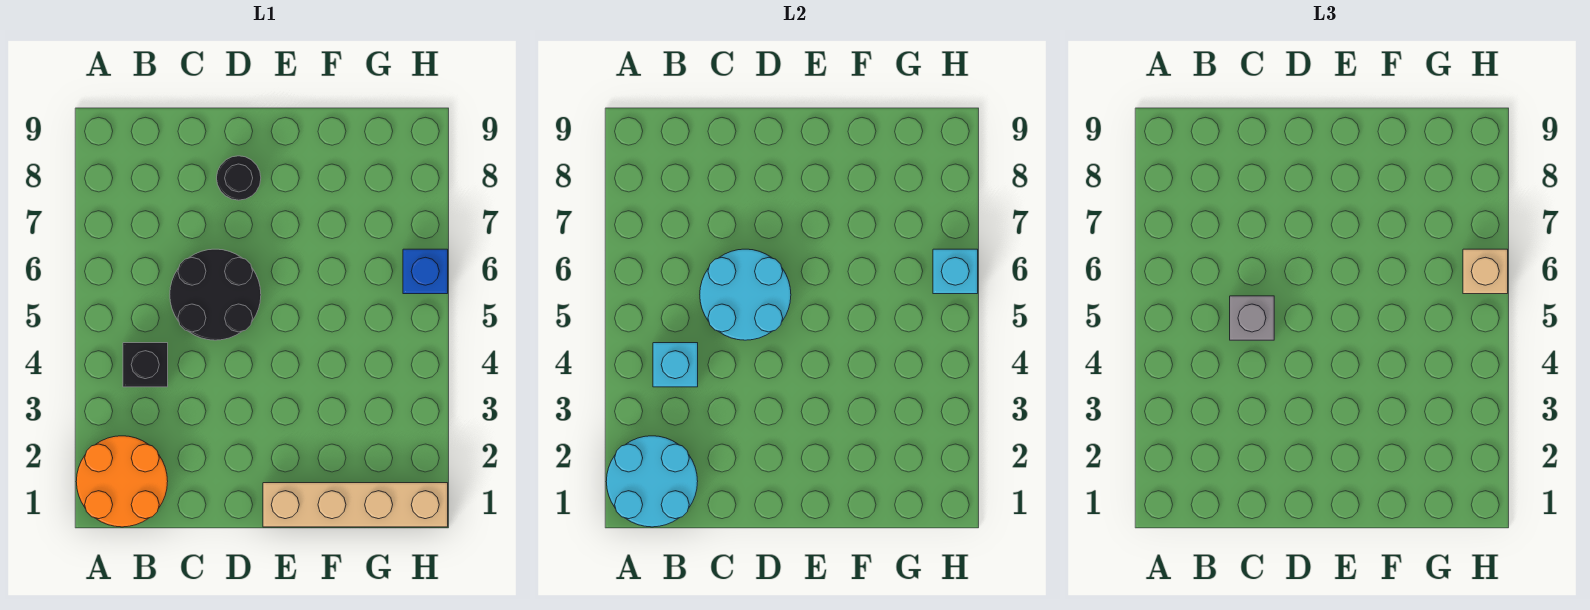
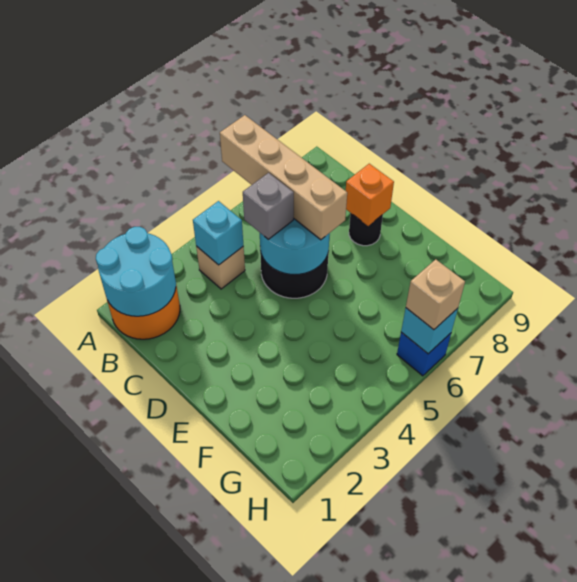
black brick B4 level 1 -> tan brick B4 level 1
none -> orange brick D8 level 2
tan brick E1:H1 level 1 -> tan brick A6:D6 level 3

